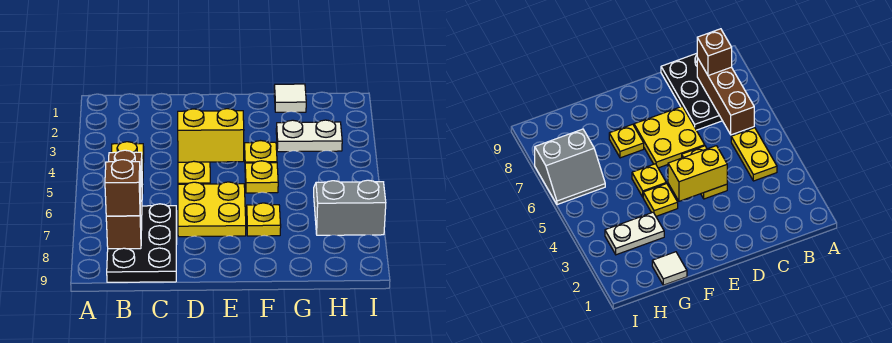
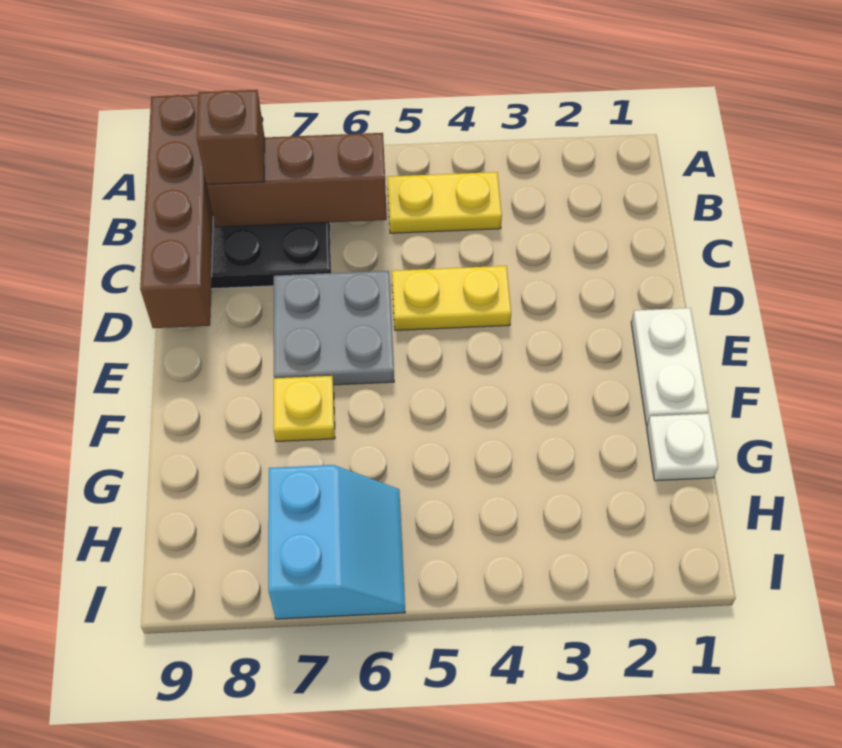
none -> brown brick A9:D9 level 2
yellow brick D4:E4 level 2 -> none
yellow plate D6:E7 level 1 -> grey plate D6:E7 level 1
yellow plate F4 level 1 -> none
yellow plate F5 level 1 -> none
white tile G1 level 1 -> white plate G1 level 1
white plate G3:H3 level 1 -> white plate E1:F1 level 1
grey slope H6:I7 level 1 top 7 -> cyan slope H6:I7 level 1 top 7

